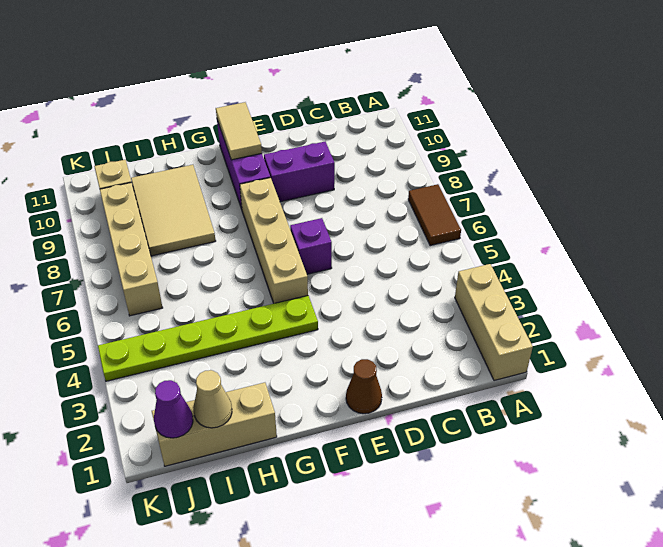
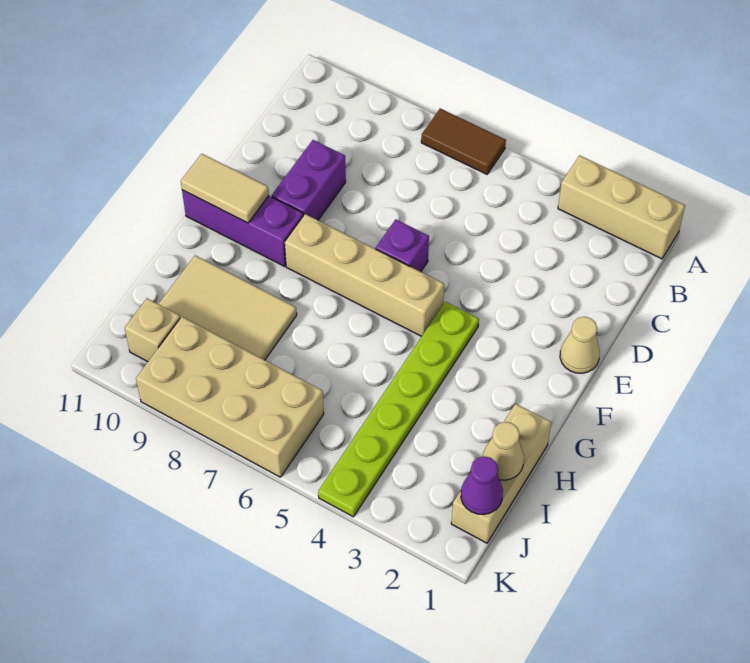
brown cone E1 level 1 -> tan cone E1 level 1
tan brick J6:J9 level 1 -> tan brick J6:K9 level 1

